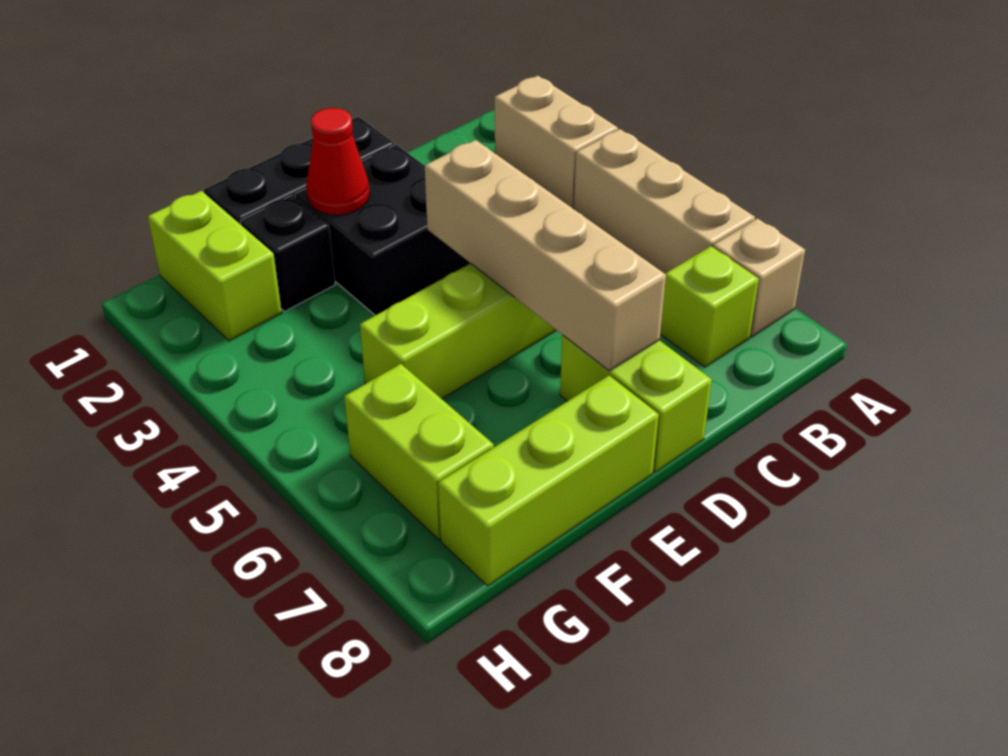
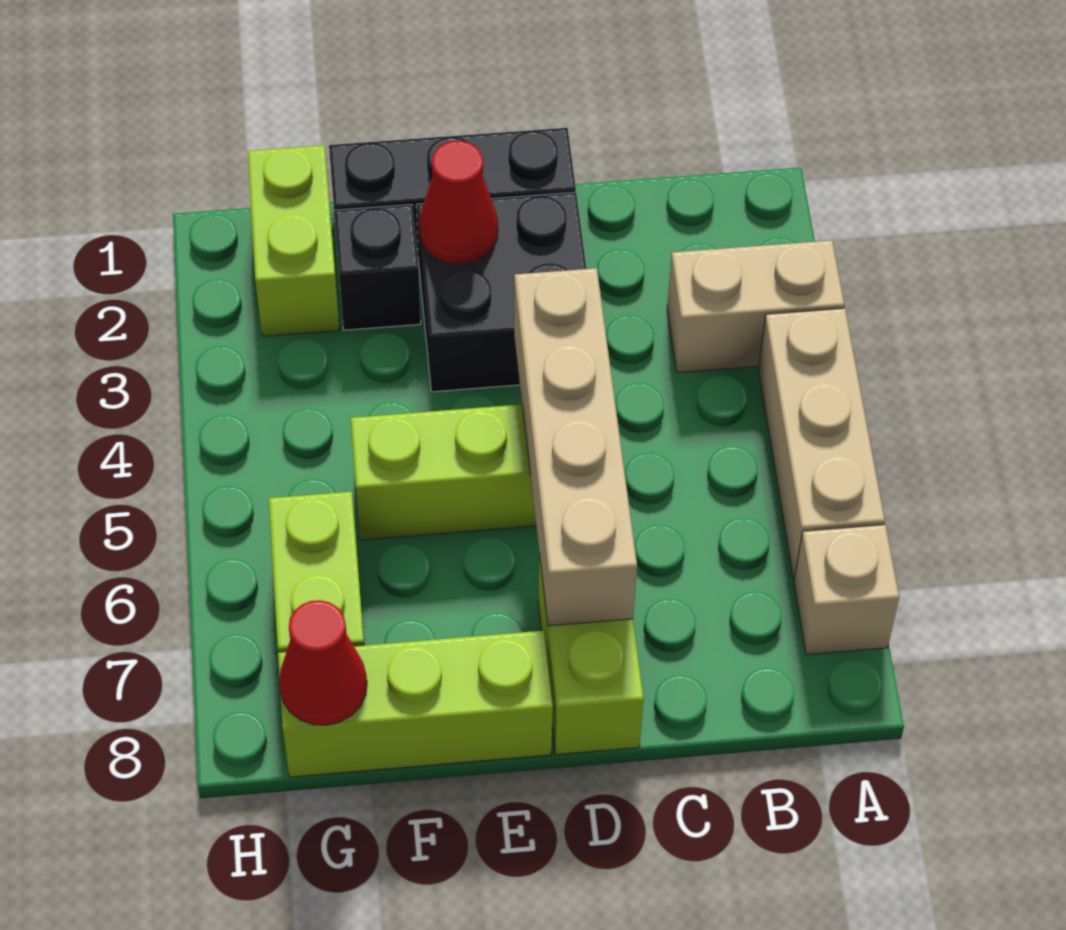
tan brick A2:A3 level 1 -> tan brick A3:B3 level 1
lime brick B7 level 1 -> none
none -> red cone G8 level 2

